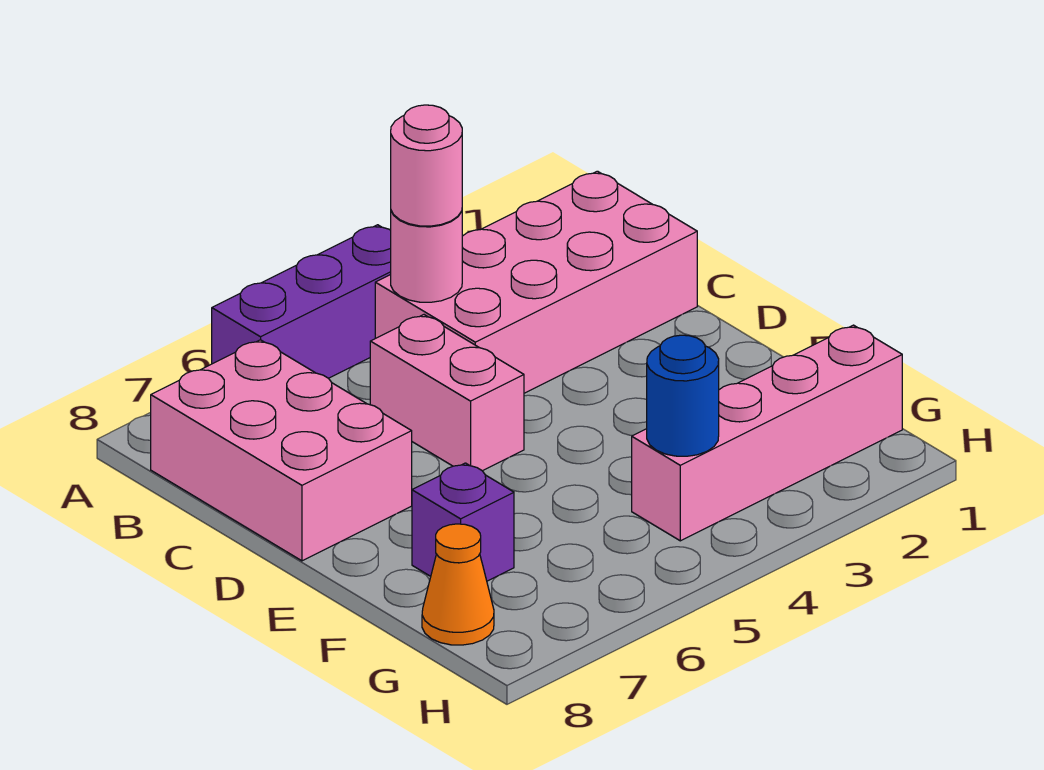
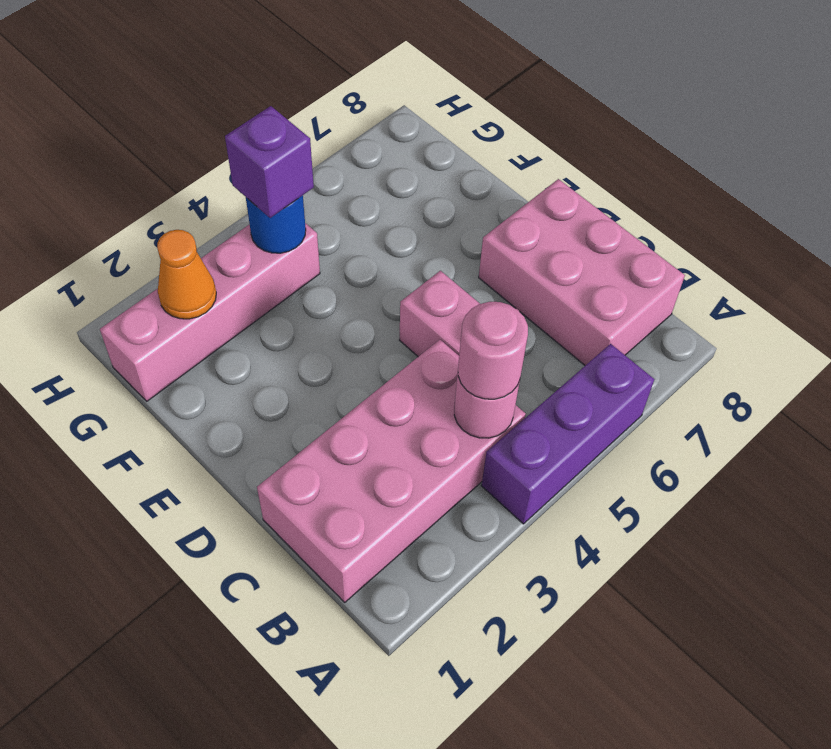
purple brick F7 level 1 -> purple brick G4 level 3
orange cone G8 level 1 -> orange cone G2 level 2

